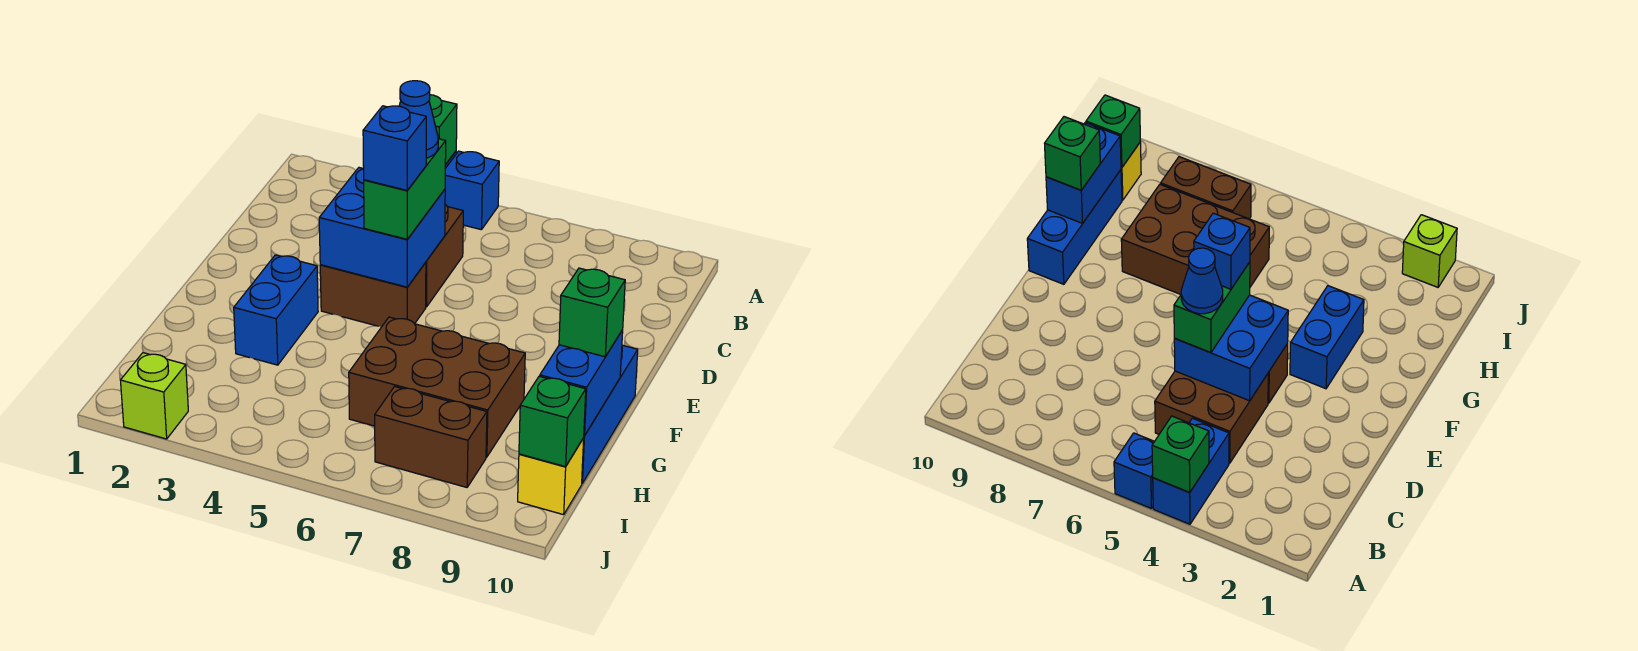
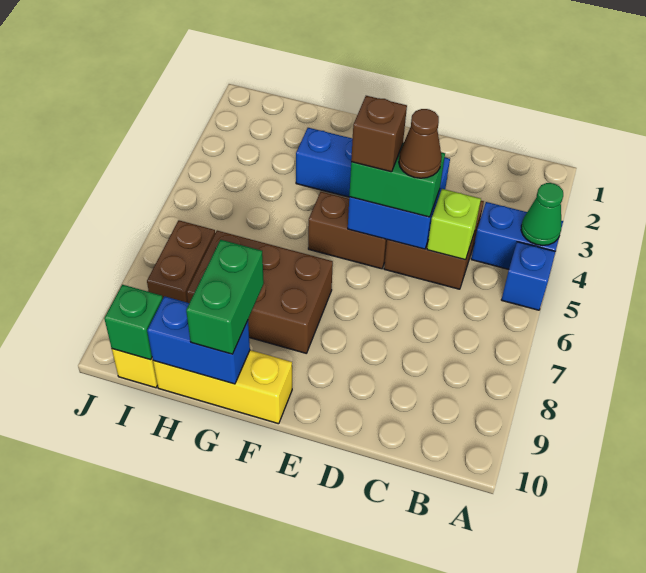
green brick A4 level 2 -> green cone A4 level 2
blue cone D5 level 4 -> brown cone D5 level 4
brown brick E4:E5 level 1 -> brown brick E5:F5 level 1
blue brick E5 level 4 -> brown brick E5 level 4
blue brick F10:H10 level 1 -> yellow brick F10:H10 level 1
brown brick G6:H8 level 1 -> brown brick F7:H8 level 1
green brick G10 level 3 -> green brick G9:G10 level 3
lime brick J2 level 1 -> lime brick C5 level 2

